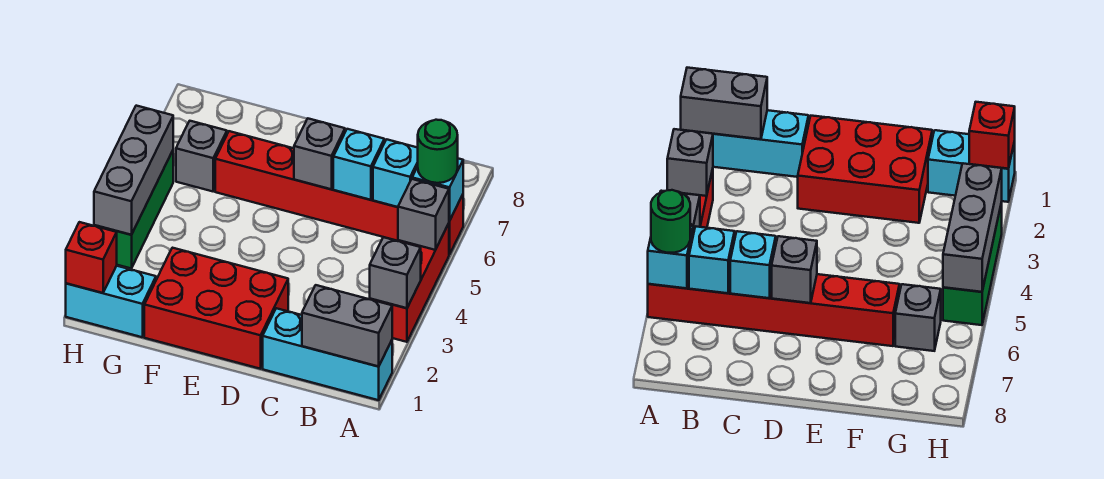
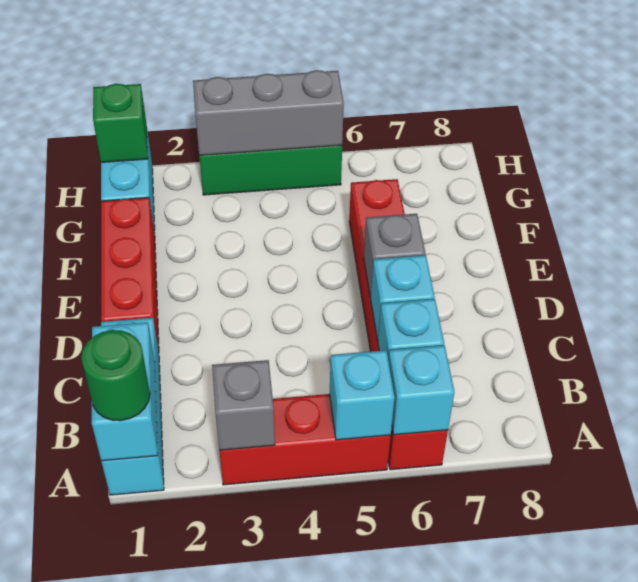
grey brick A1:B1 level 2 -> cyan brick A1:B1 level 2
grey brick A5 level 2 -> cyan brick A5 level 2
green round brick A6 level 3 -> green round brick A1 level 3
red brick D1:F2 level 1 -> red brick D1:F1 level 1
grey brick G6 level 1 -> none
red brick H1 level 2 -> green brick H1 level 2

